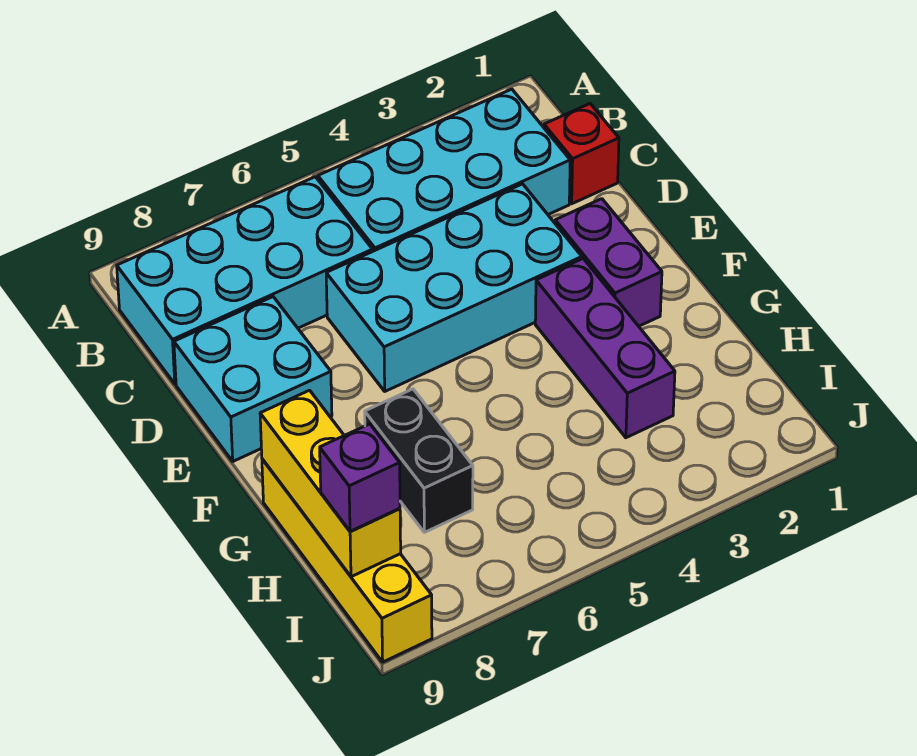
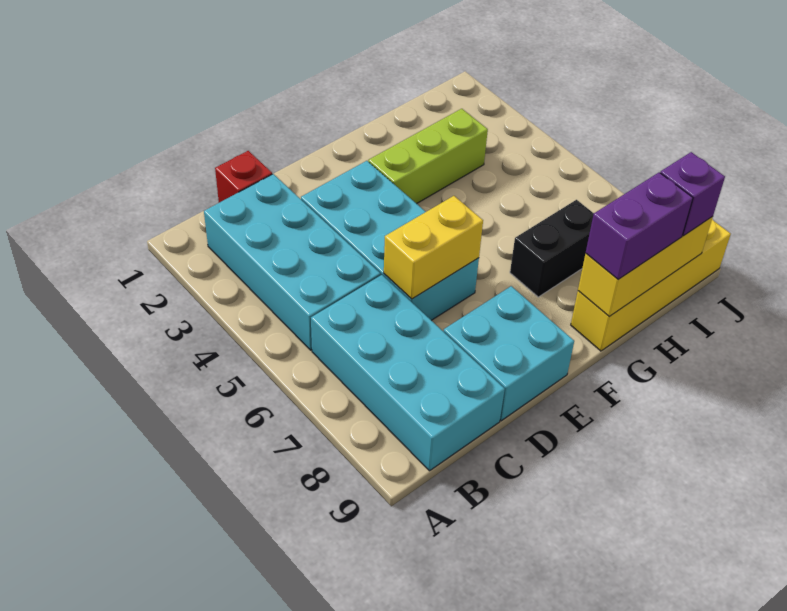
none -> yellow brick D6:E6 level 2
purple brick E2:F2 level 1 -> purple brick G9:H9 level 3
purple brick F3:H3 level 1 -> lime brick F3:H3 level 1

